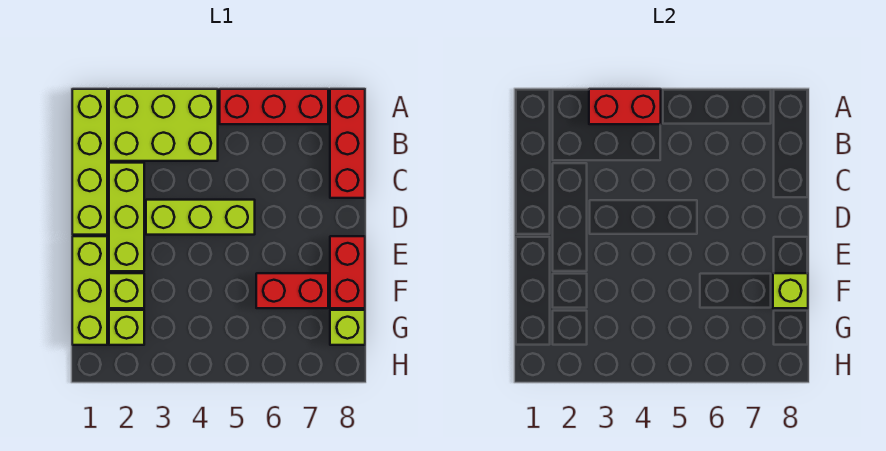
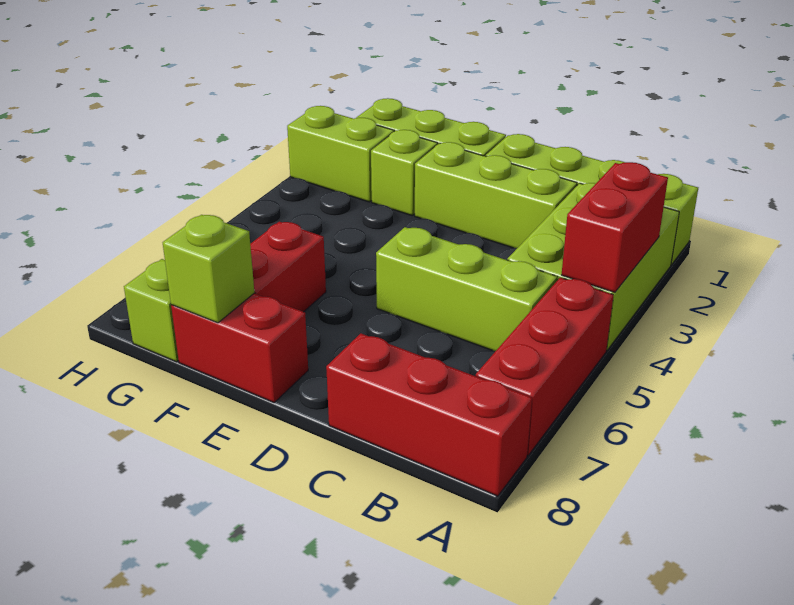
lime brick D3:D5 level 1 -> lime brick B5:D5 level 1
lime brick G2 level 1 -> lime brick G2:H2 level 1

